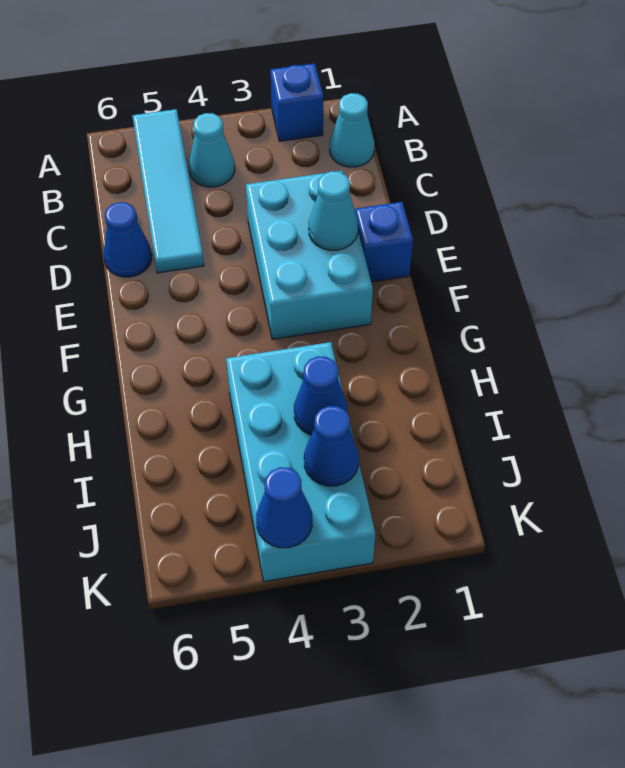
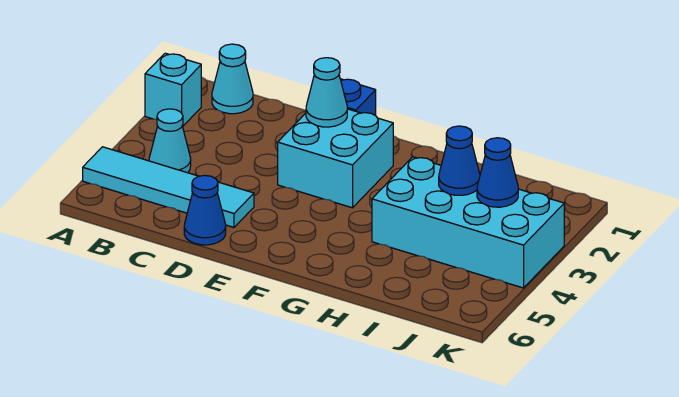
blue brick A2 level 1 -> cyan brick A2 level 1
cyan brick D2:F3 level 1 -> cyan brick E2:F3 level 1
blue cone K4 level 2 -> none

